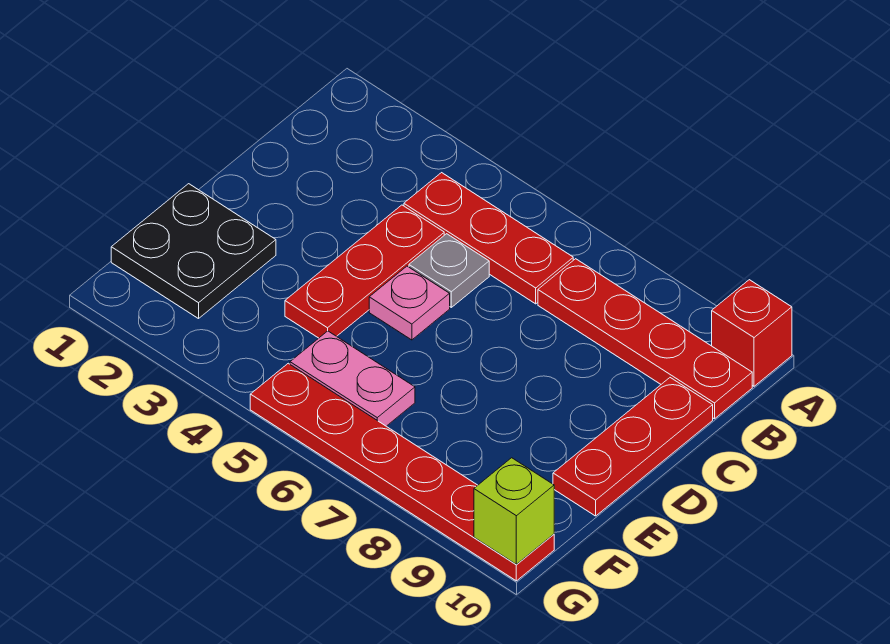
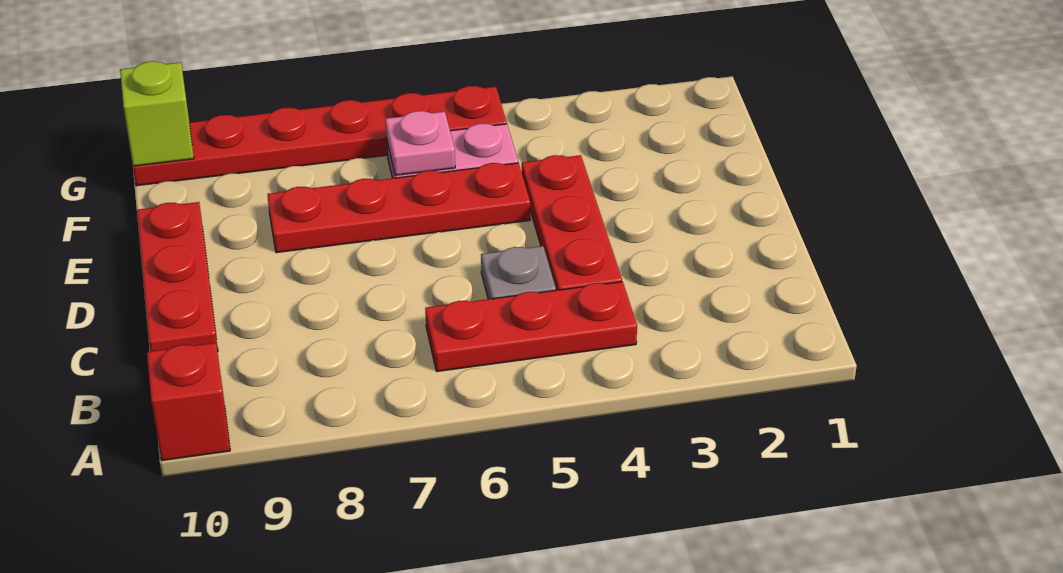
red plate B7:B10 level 1 -> red plate E5:E8 level 1
pink plate D5 level 1 -> pink plate F6 level 2
black plate E1:F2 level 1 -> none

